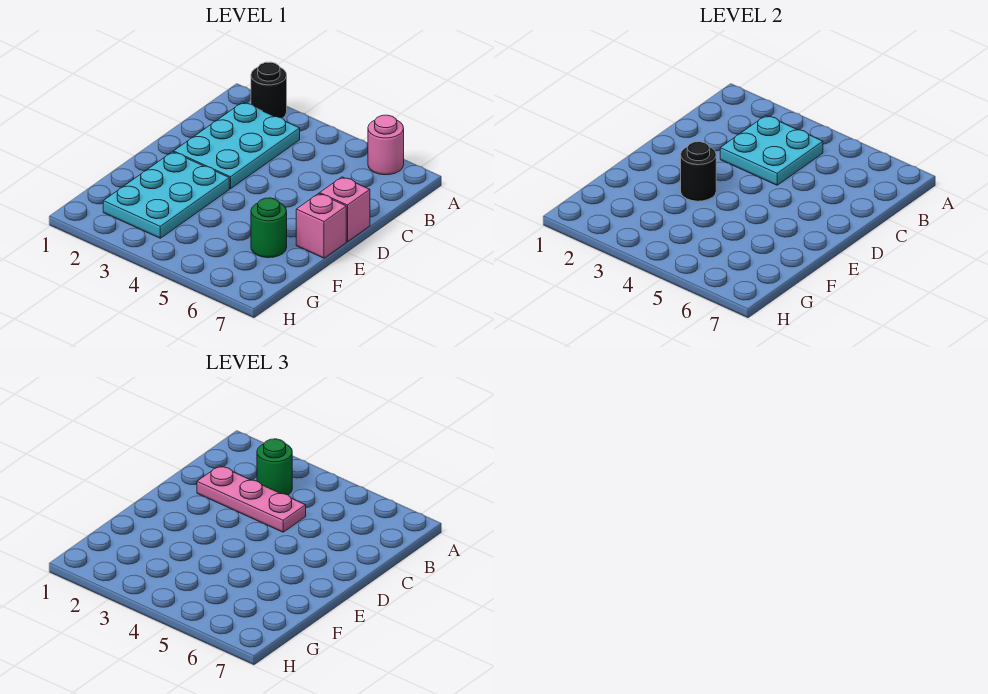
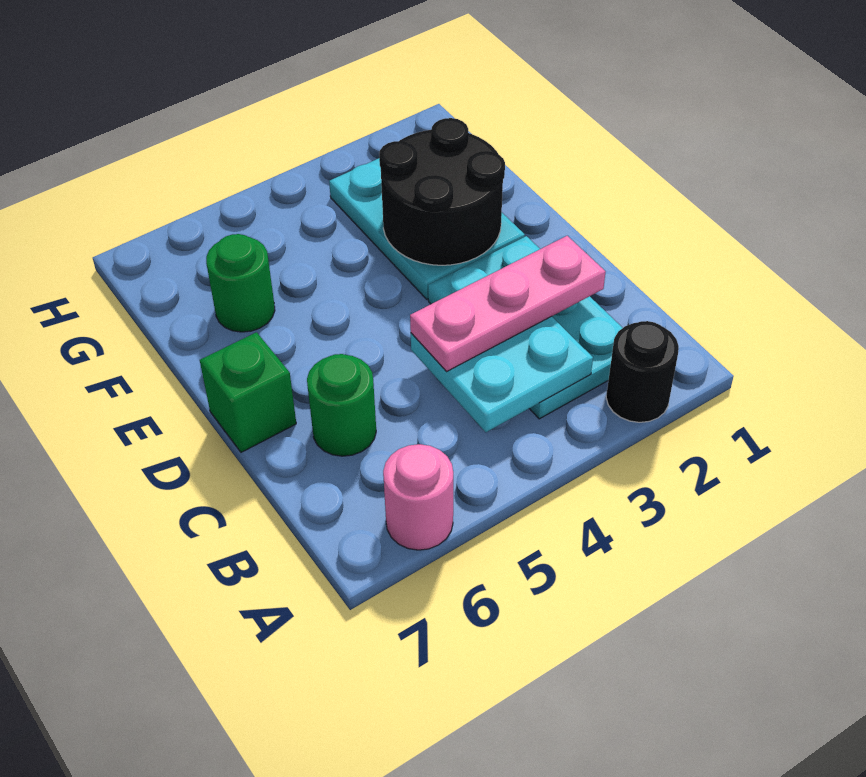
green round brick B3 level 3 -> green round brick C6 level 1
pink brick D7 level 1 -> green brick D7 level 1
black round brick E3 level 2 -> black round brick E2:F3 level 2
pink brick E7 level 1 -> none

